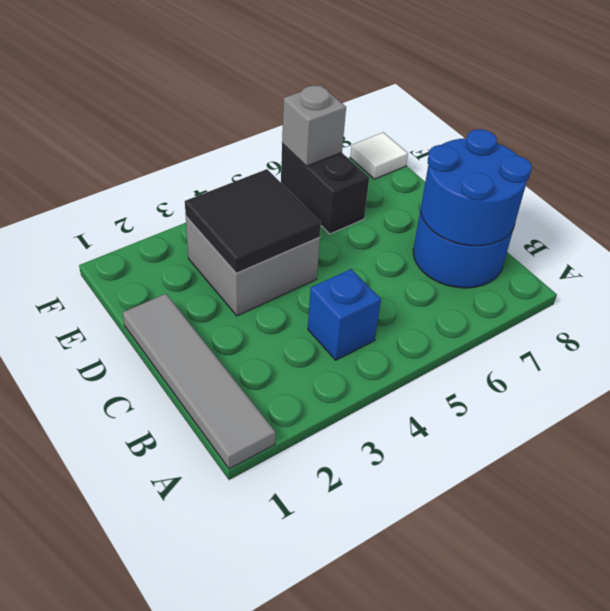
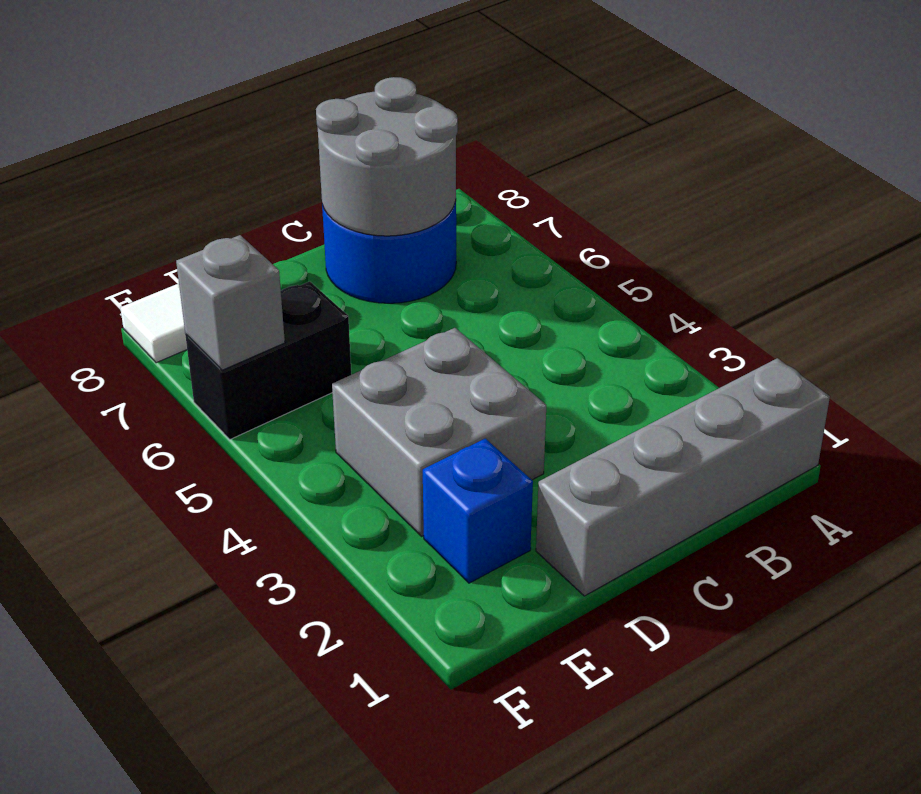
grey tile A1:D1 level 1 -> grey brick A1:D1 level 1
blue brick B4 level 1 -> blue brick E2 level 1
blue round brick B7:C8 level 2 -> grey round brick B7:C8 level 2
black tile D3:E4 level 2 -> none

